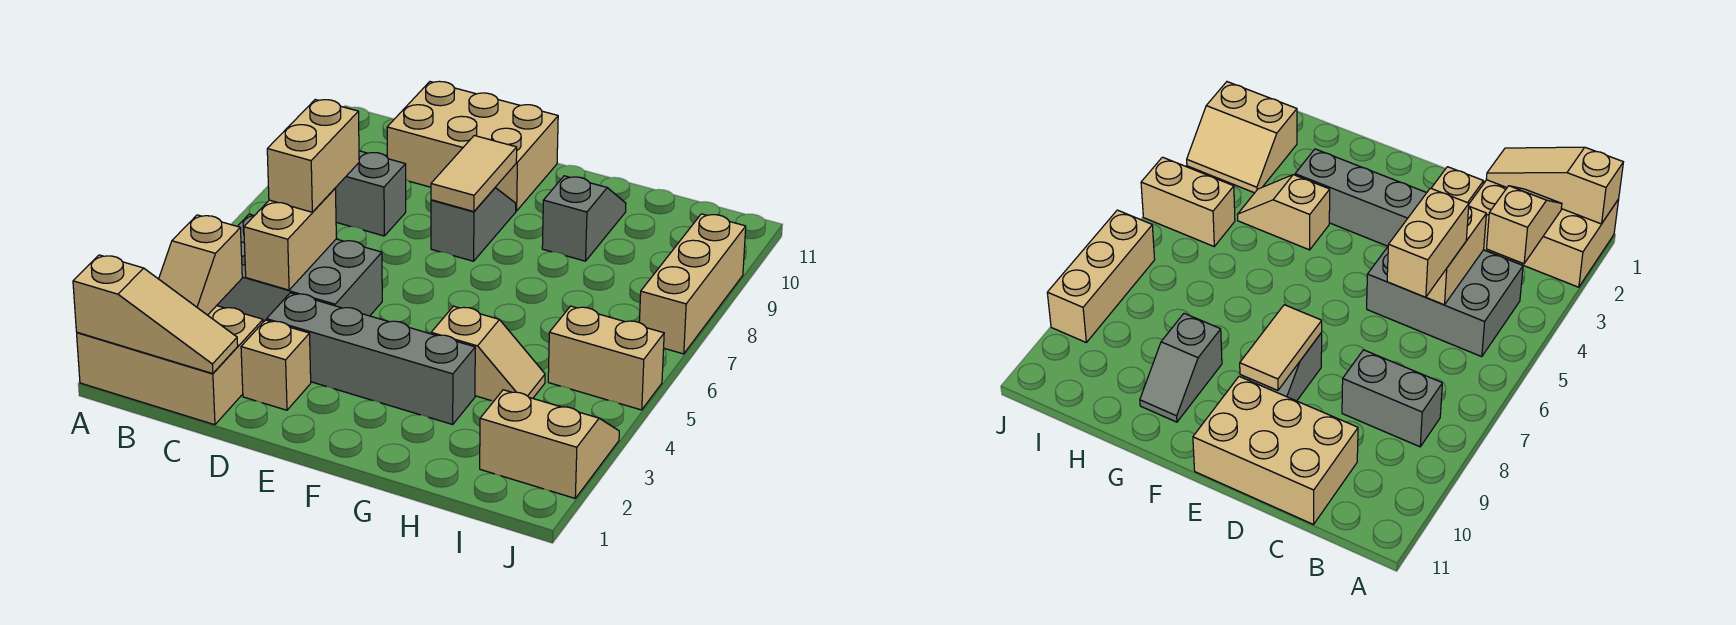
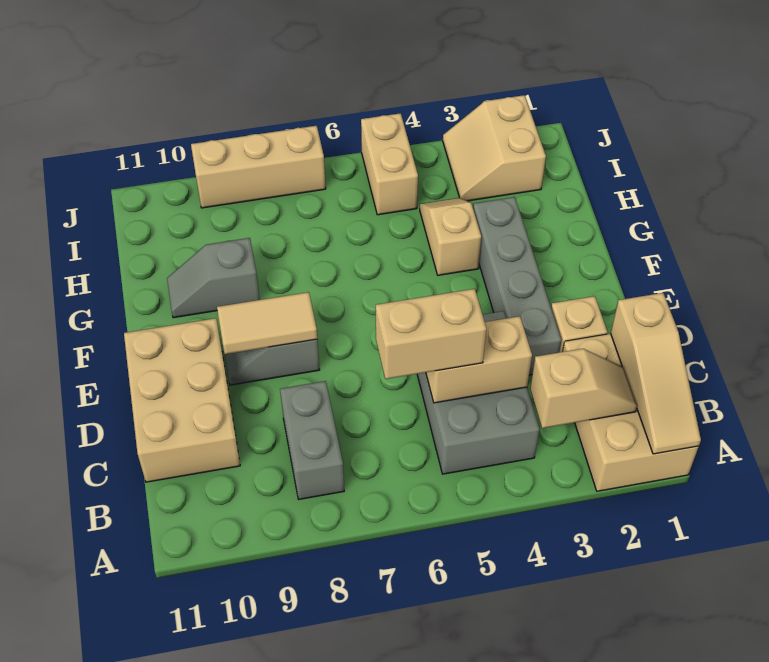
tan slope A1:C1 level 2 top A -> tan slope A1:C1 level 2 top C

